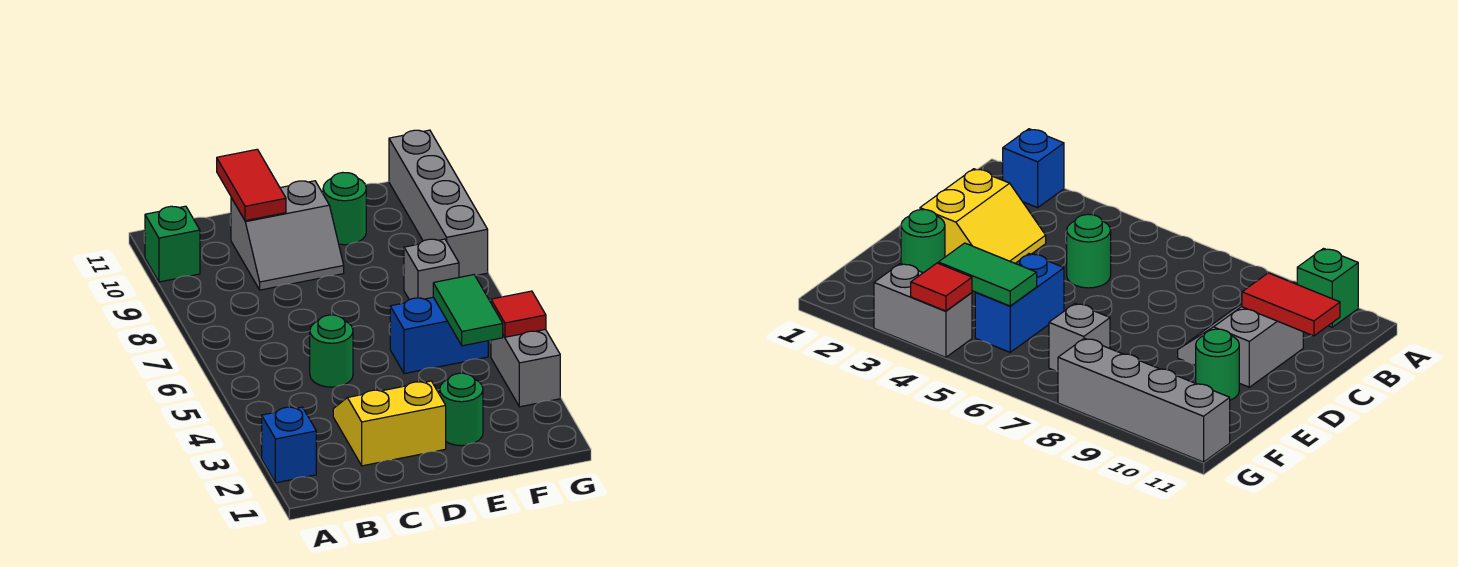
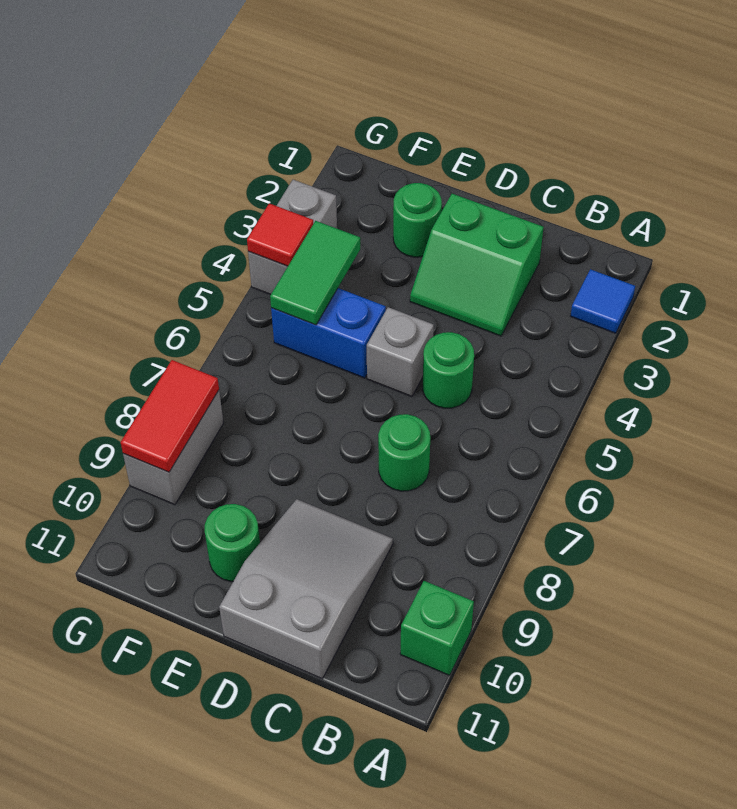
blue brick A2 level 1 -> blue tile A2 level 1
yellow slope C2:D3 level 1 top 2 -> green slope C2:D3 level 1 top 2
none -> green round brick C7 level 1
grey slope C9:D10 level 1 top 10 -> grey slope C9:D11 level 1 top 11
red tile C10:C11 level 2 -> red tile G8:G9 level 2
grey brick F7 level 1 -> grey brick D5 level 1
grey brick G8:G11 level 1 -> grey brick G8:G9 level 1

